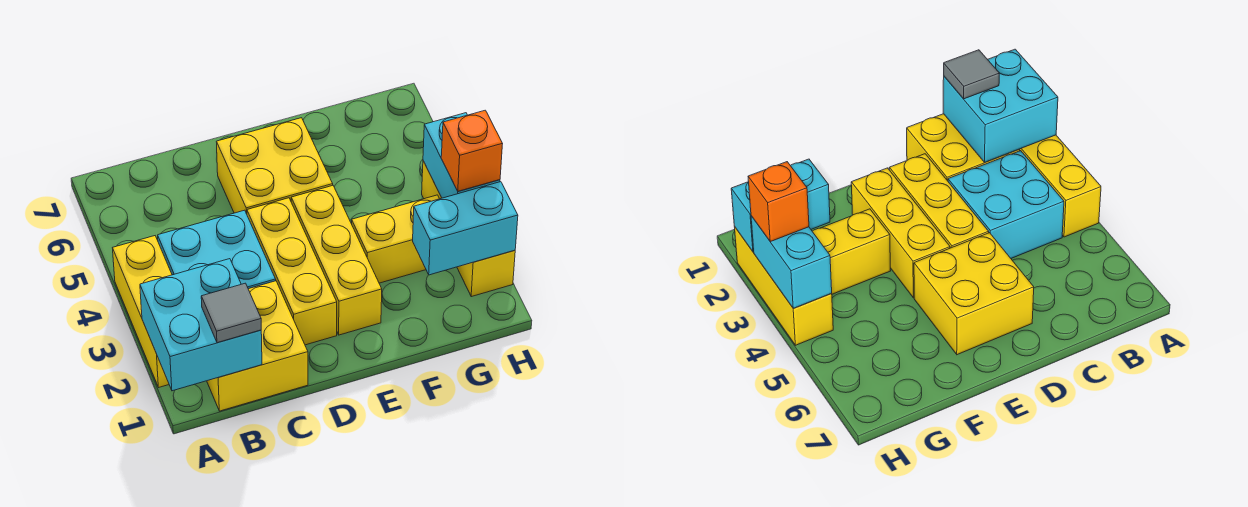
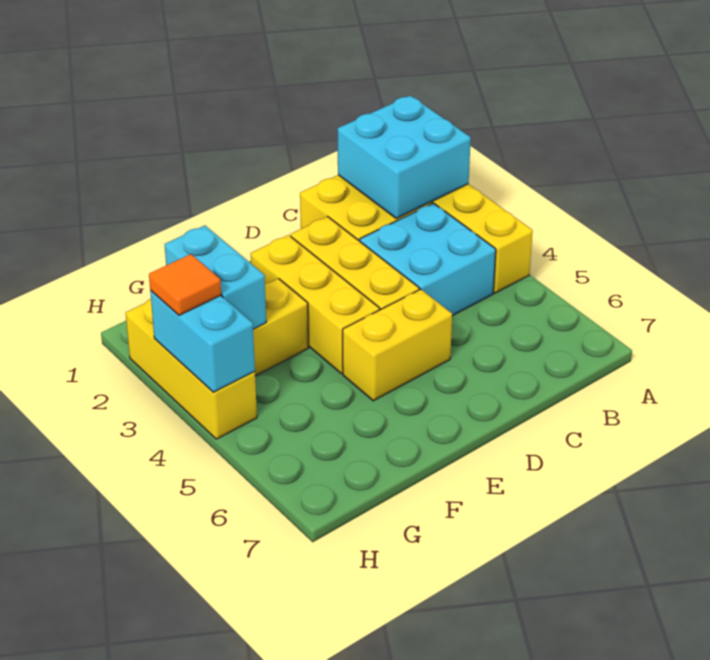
grey tile B1 level 3 -> none
yellow brick D5:E6 level 1 -> yellow brick D5:E5 level 1
cyan brick G2:H2 level 2 -> cyan brick G2:G3 level 2
orange brick H3 level 3 -> orange tile H3 level 3

